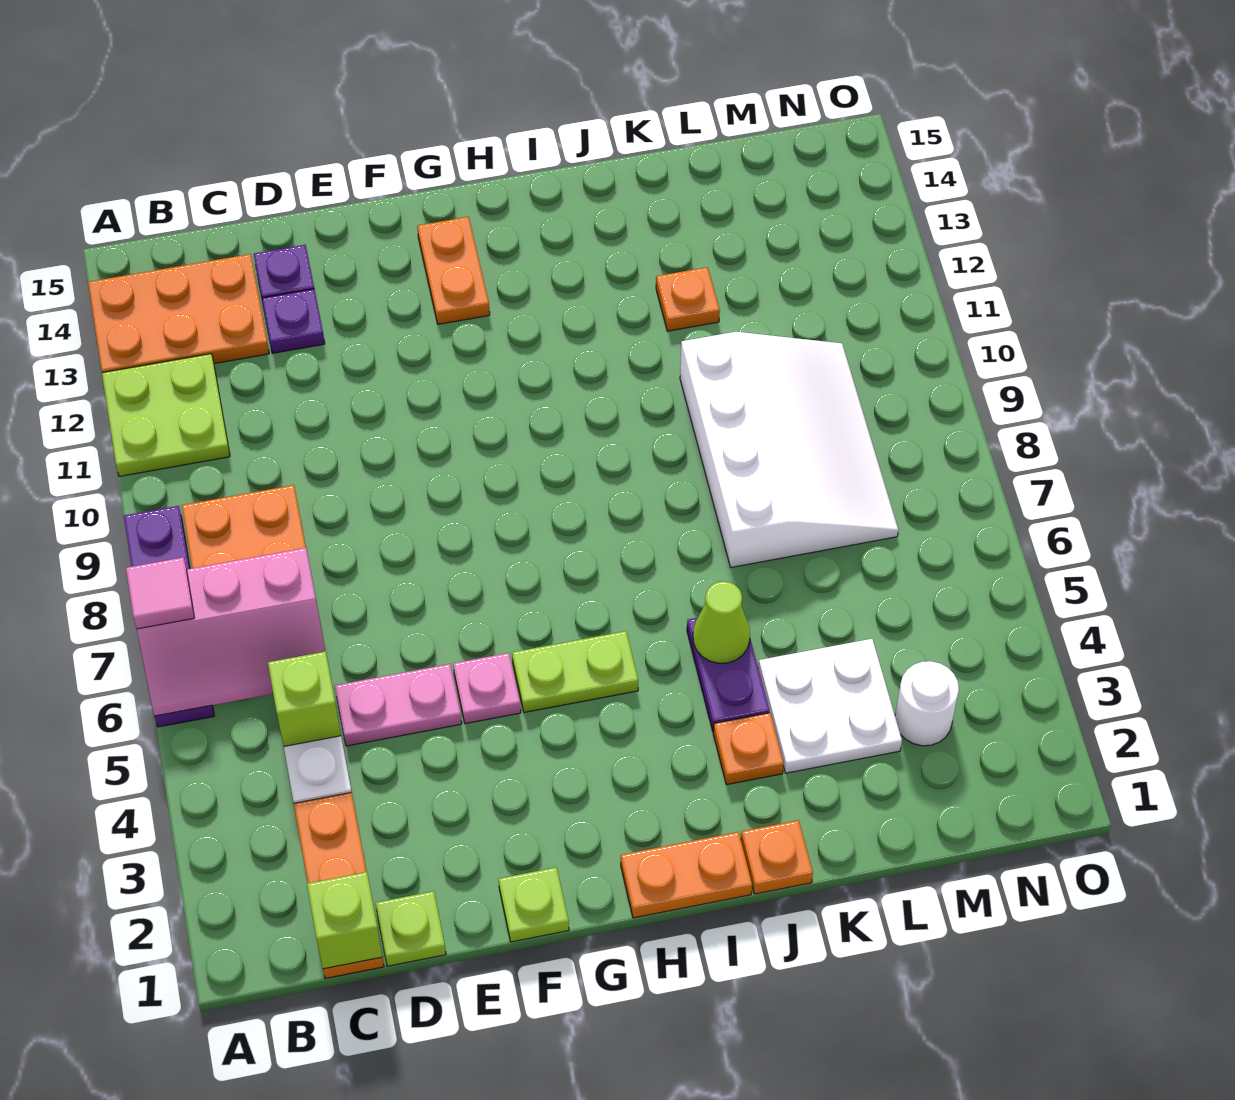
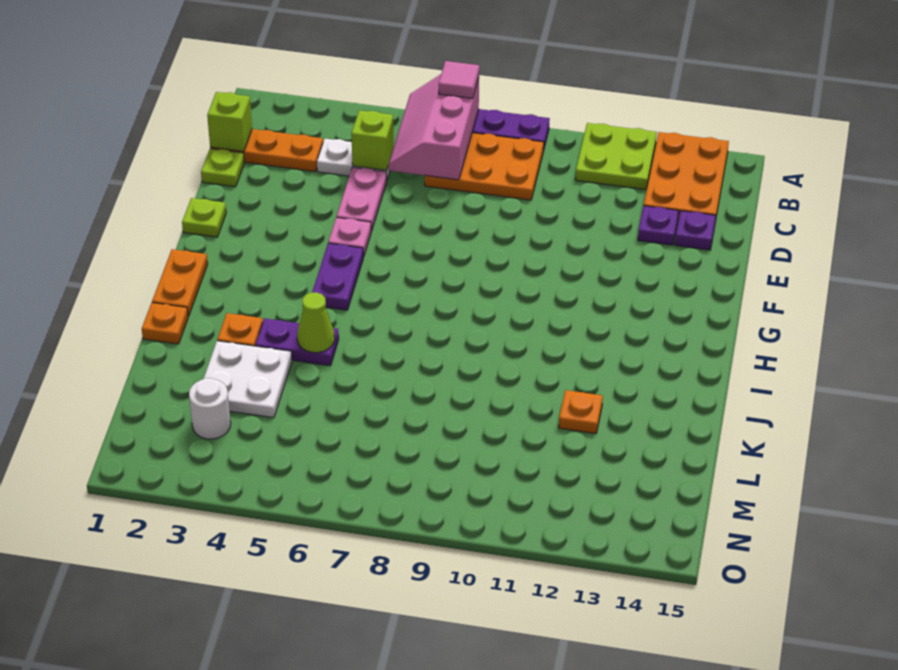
lime plate G5:H5 level 1 -> purple plate G5:H5 level 1
orange plate G13:G14 level 1 -> none
white slope K7:M10 level 1 top K -> none

